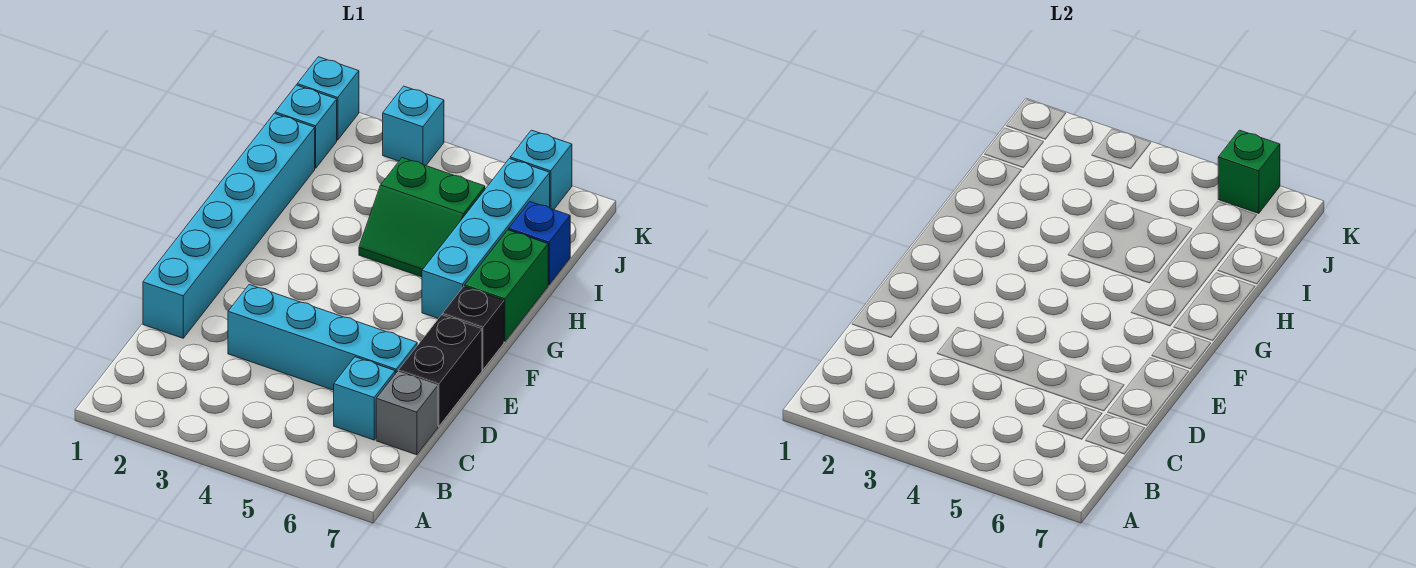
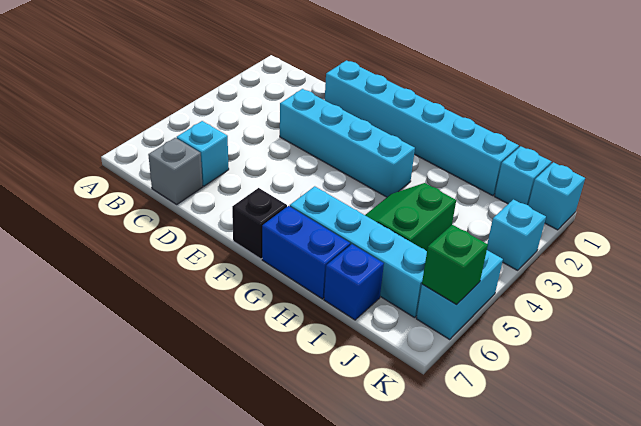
cyan brick D3:D6 level 1 -> cyan brick D3:G3 level 1
black brick D7:E7 level 1 -> none
green brick G7:H7 level 1 -> blue brick G7:H7 level 1
cyan brick K6 level 1 -> cyan brick K5:K6 level 1

